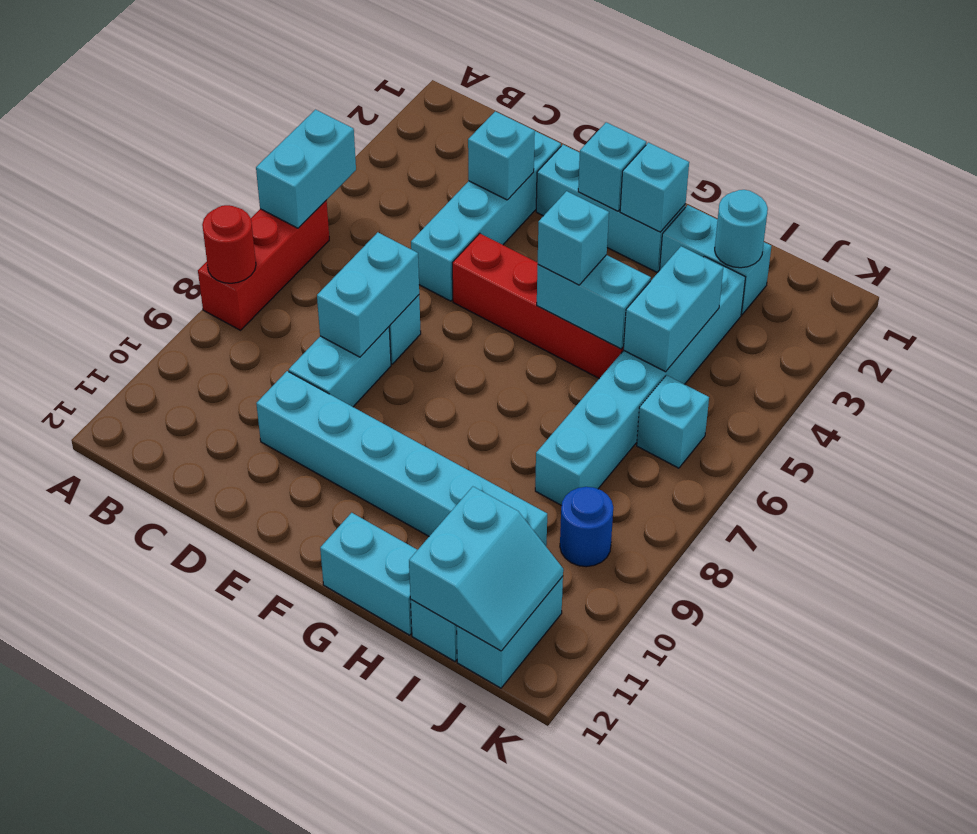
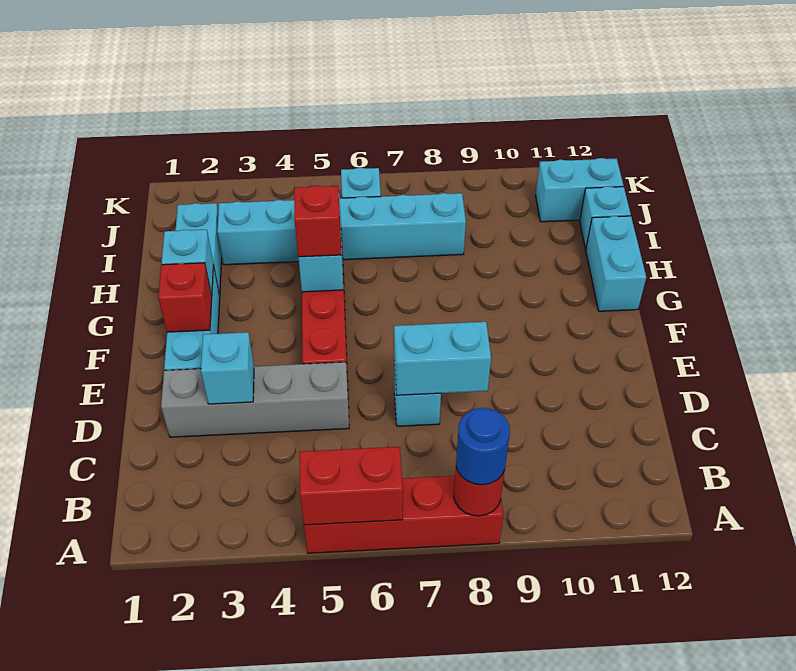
cyan brick A5:A6 level 2 -> red brick A5:A6 level 2
red brick A6:A8 level 1 -> red brick A5:A8 level 1
cyan brick D2:D5 level 1 -> grey brick D2:D5 level 1
cyan brick D8:D9 level 1 -> none
cyan brick D10:I10 level 1 -> none
cyan brick F2 level 2 -> red brick F2 level 2
cyan brick G5 level 3 -> red brick G5 level 3
cyan round brick I2 level 2 -> none
cyan brick I4:I5 level 2 -> none
cyan slope I11:J12 level 2 top I -> none
blue round brick J9 level 1 -> blue round brick A8 level 3

